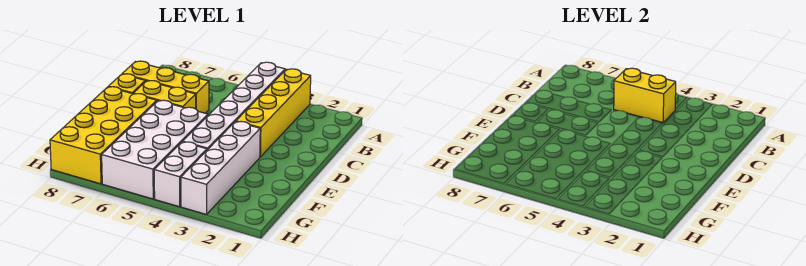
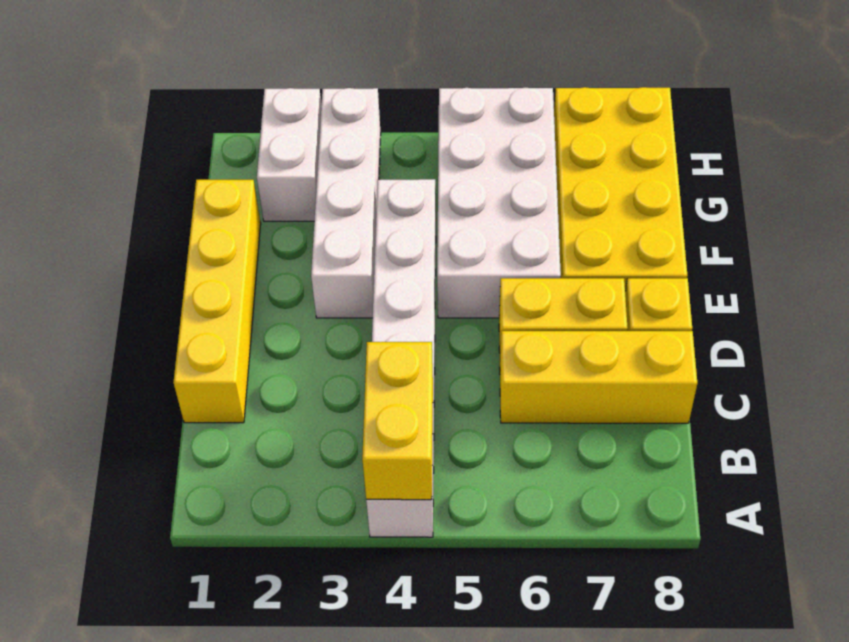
yellow brick A3:D3 level 1 -> yellow brick C1:F1 level 1
yellow brick B4:B5 level 2 -> yellow brick A4:B4 level 2
white brick G4:H4 level 1 -> white brick G2:H2 level 1

